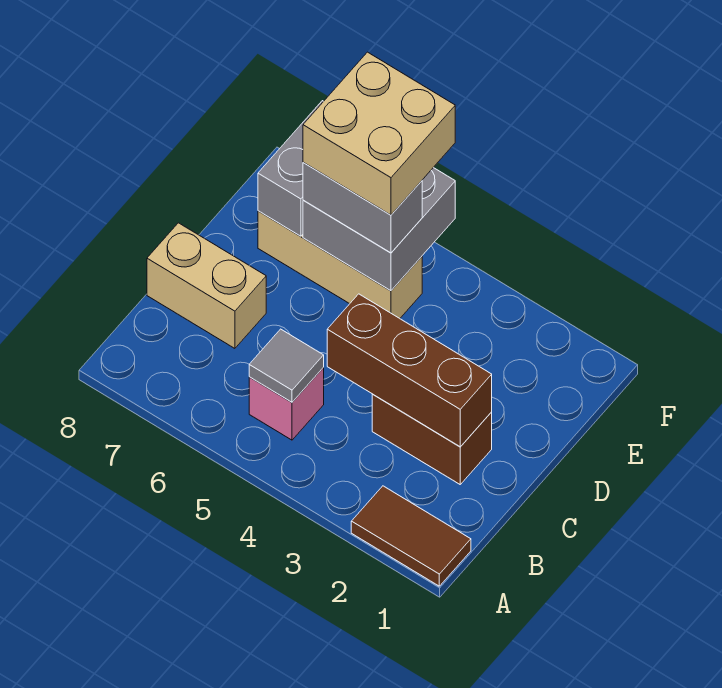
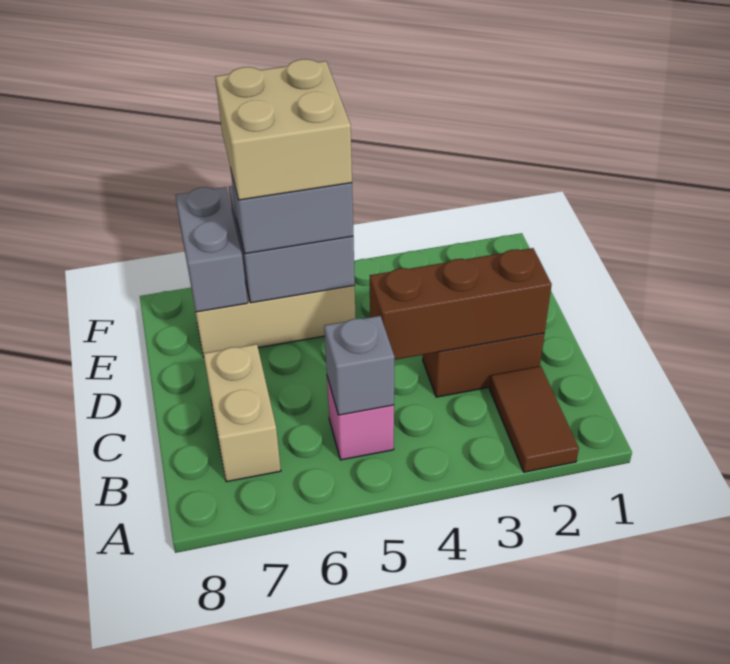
brown tile A1:A2 level 1 -> brown tile A2:B2 level 1
grey tile B5 level 2 -> grey brick B5 level 2
tan brick C7:C8 level 1 -> tan brick B7:C7 level 1

